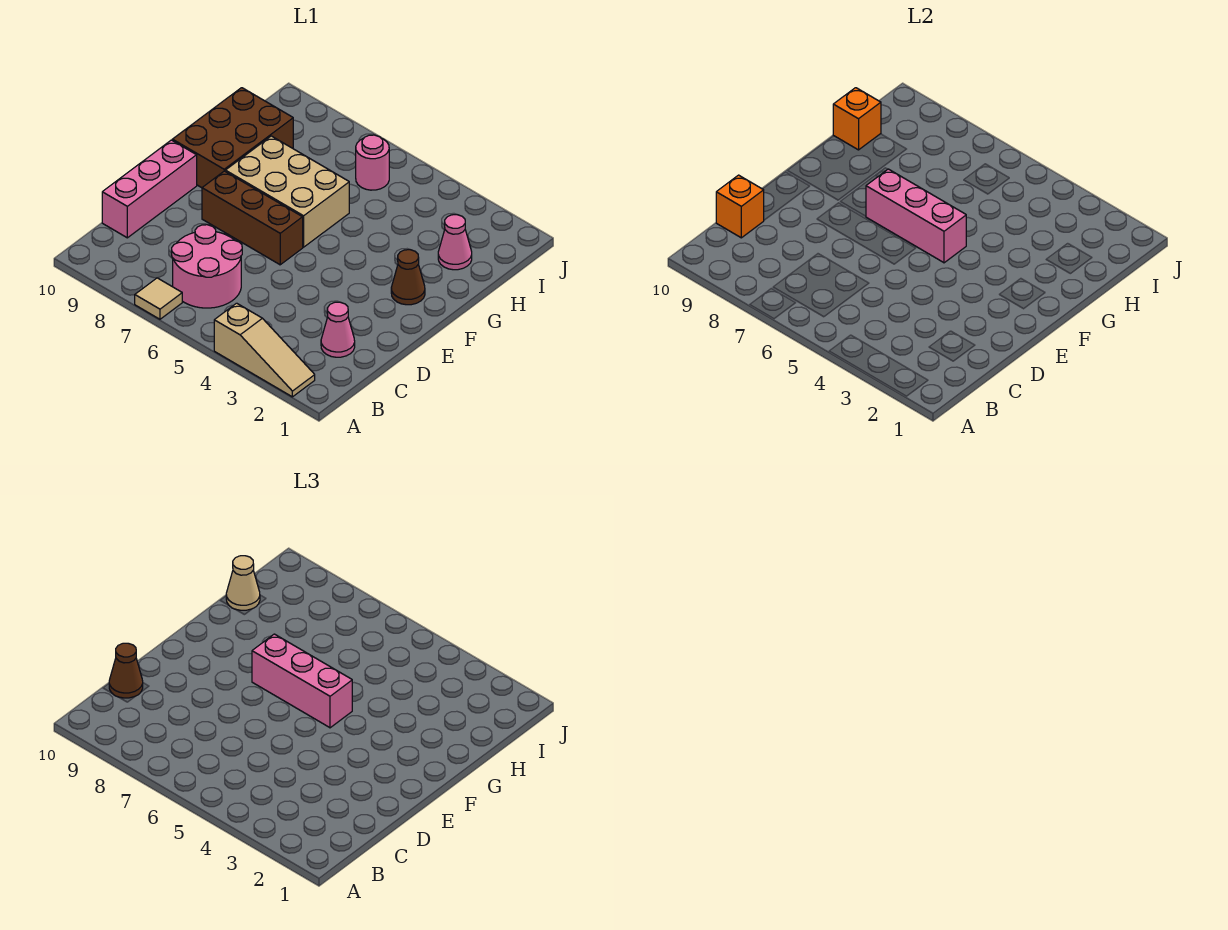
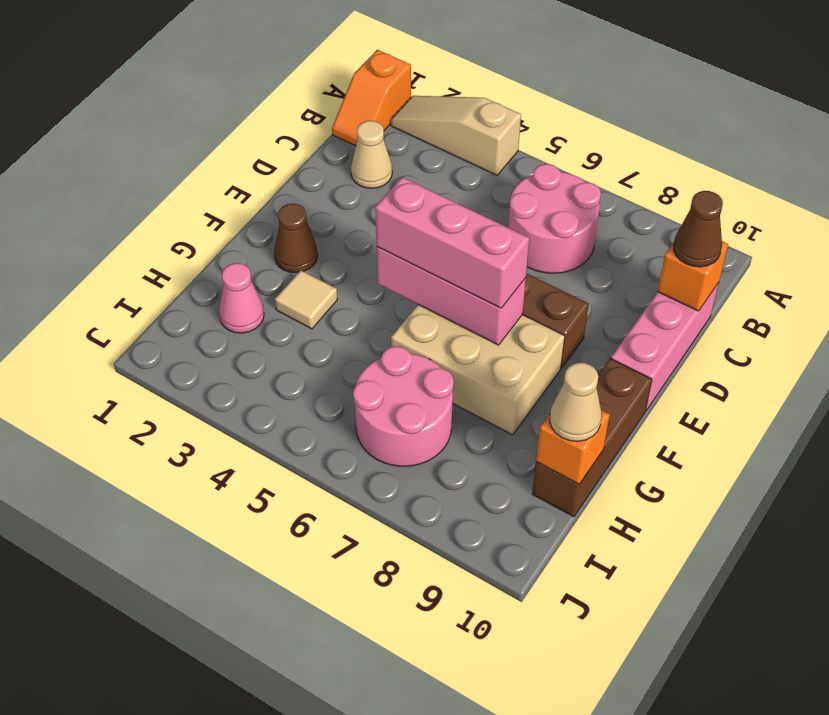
none -> orange slope A1:B1 level 1 top A
tan tile A7 level 1 -> tan tile G3 level 1
pink cone C2 level 1 -> tan cone C2 level 1
brown brick F9:H10 level 1 -> brown brick F10:H10 level 1
pink round brick I6 level 1 -> pink round brick H6:I7 level 1

